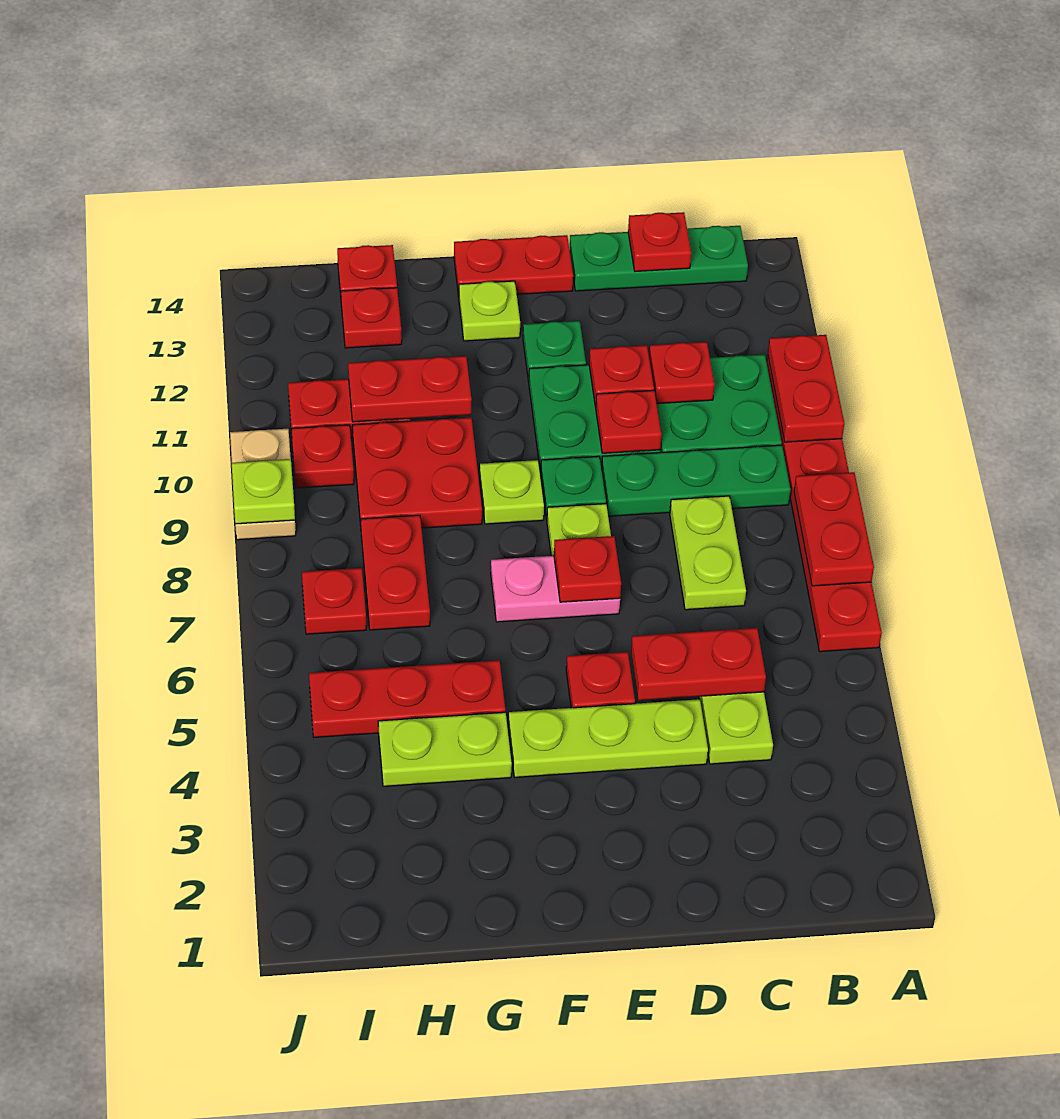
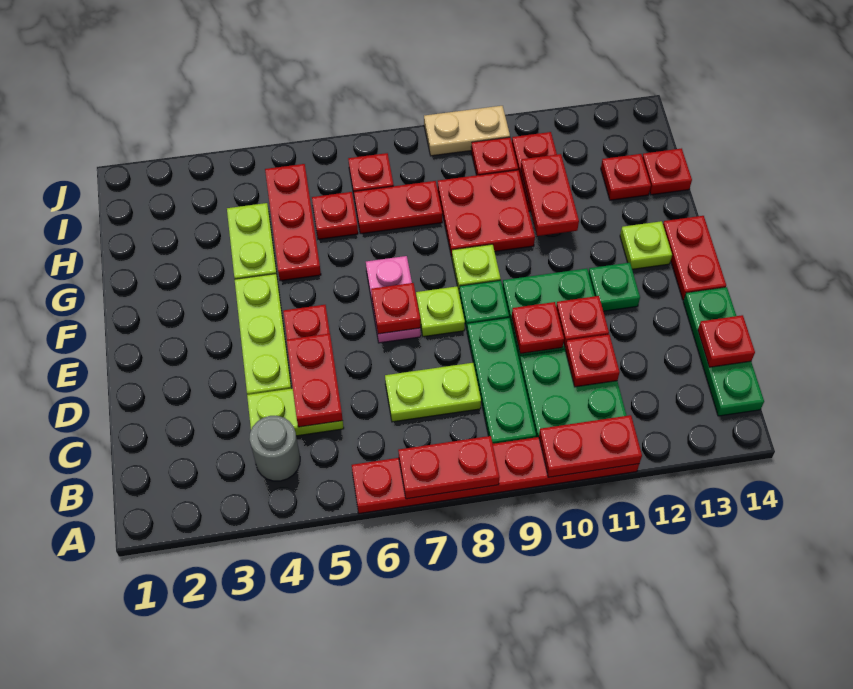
none -> grey round brick B4 level 1
none -> red plate H6 level 1
lime plate J9 level 2 -> none

